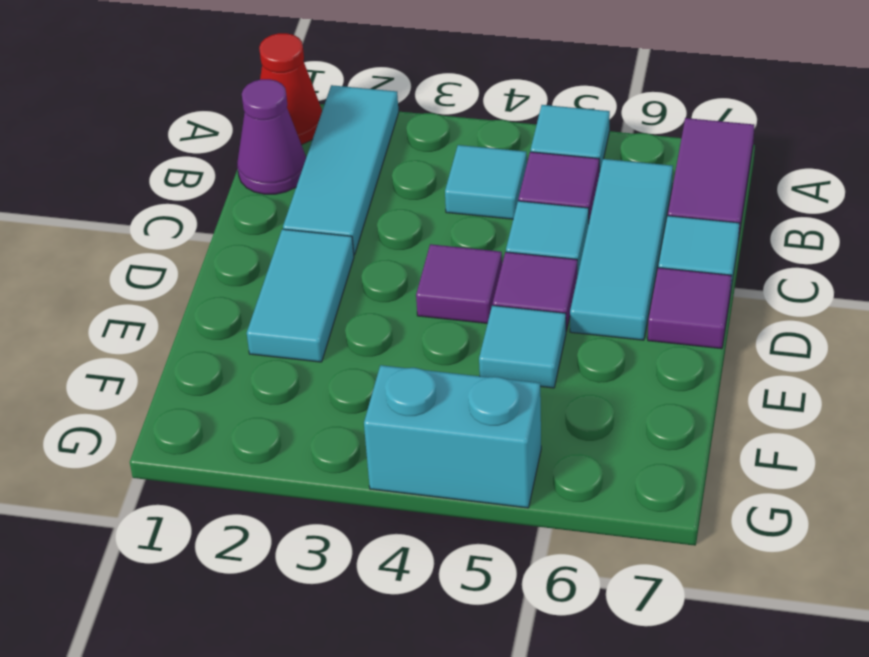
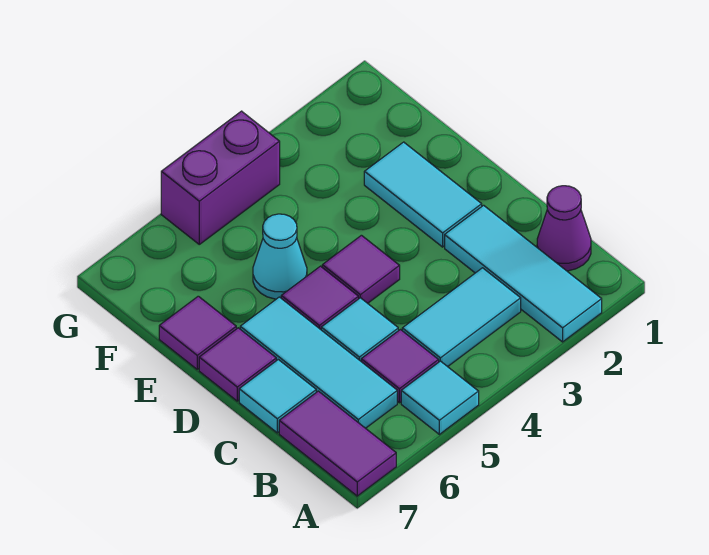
red cone A1 level 1 -> none
cyan tile B4 level 1 -> cyan tile B3:B4 level 1
cyan tile E5 level 1 -> cyan cone E5 level 1
none -> purple tile E7 level 1
cyan brick G4:G5 level 1 -> purple brick G4:G5 level 1

